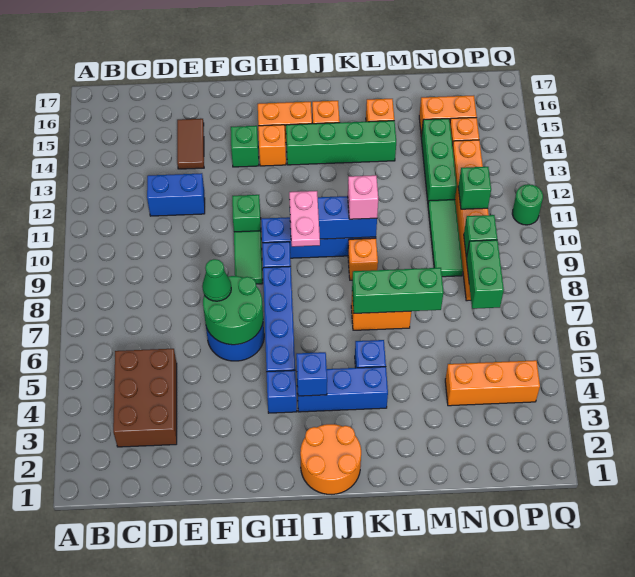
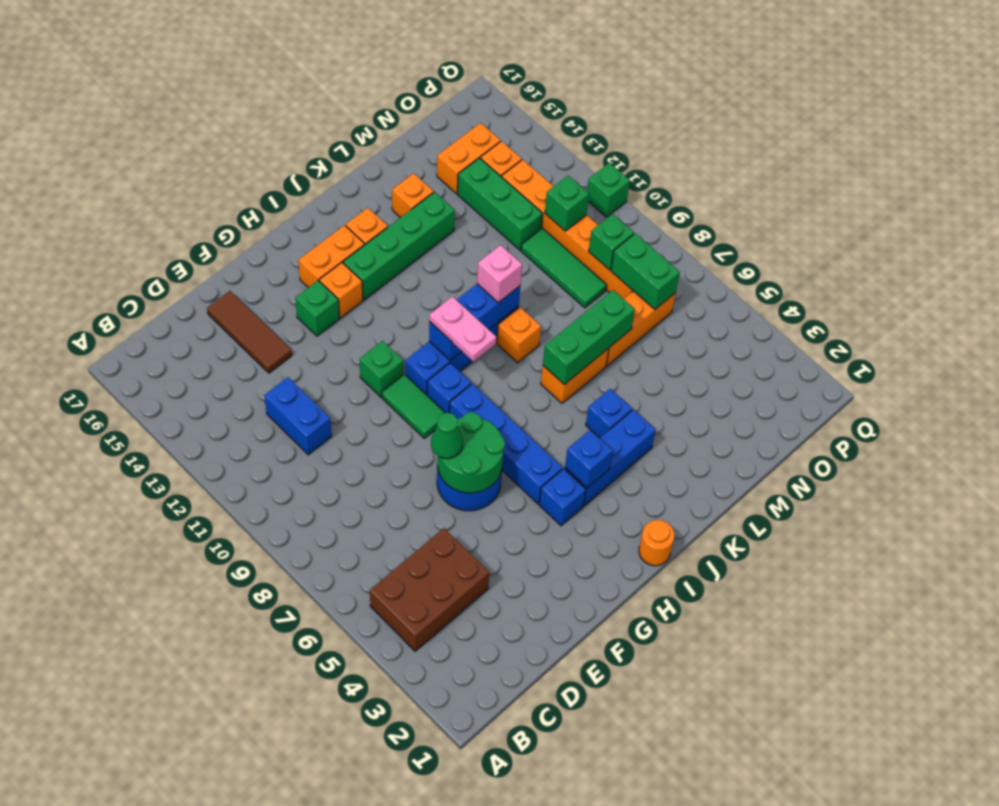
brown brick C3:D5 level 1 -> brown brick B4:D5 level 1
blue brick D12:E12 level 1 -> blue brick D11:D12 level 1
brown tile E14:E15 level 1 -> brown tile E14:E16 level 1
orange round brick I1:J2 level 1 -> orange round brick I1 level 1
orange brick N4:P4 level 1 -> orange brick M7:O7 level 1
green round brick Q11 level 1 -> green brick Q11 level 1

